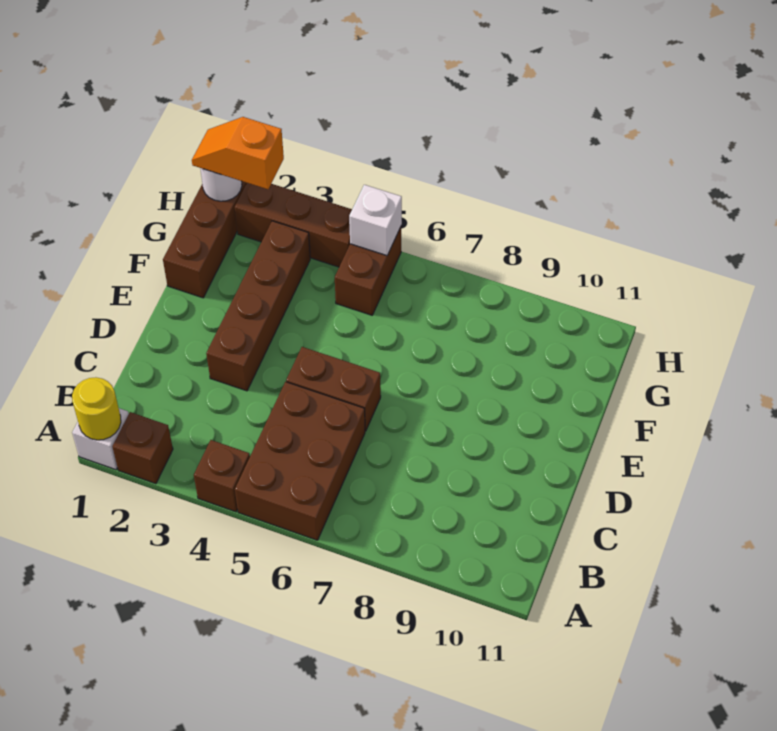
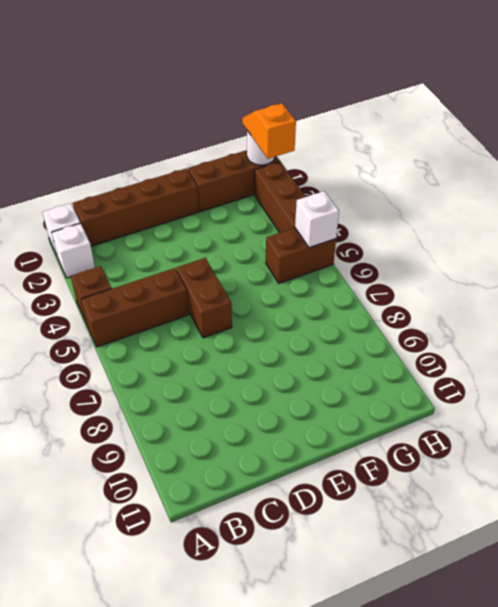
yellow round brick A1 level 2 -> none
brown brick A2 level 1 -> white brick A2 level 1
brown brick A5:C6 level 1 -> brown brick A5:C5 level 1
brown brick D3:G3 level 1 -> brown brick B1:E1 level 1

